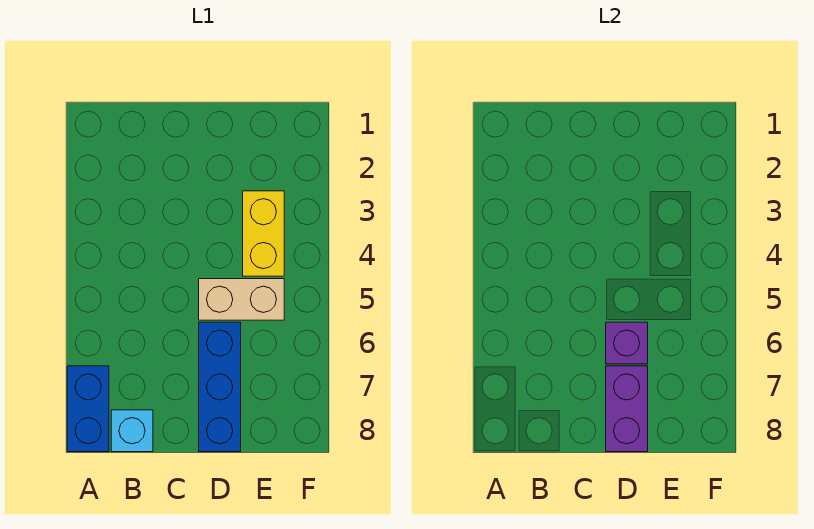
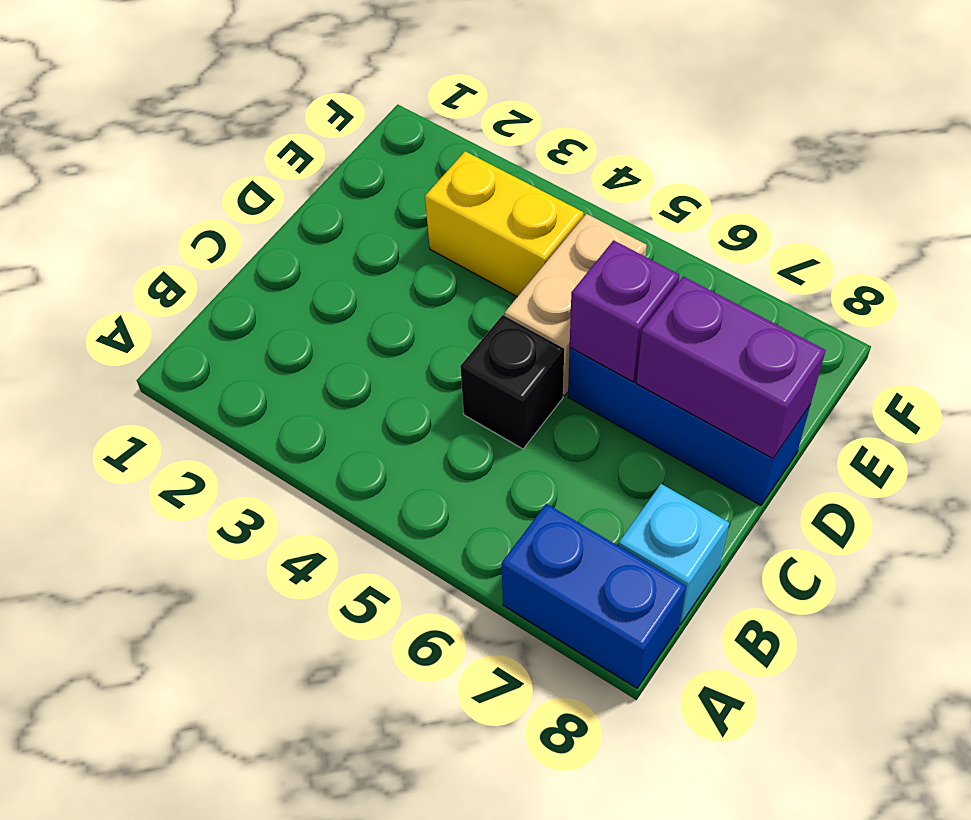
none -> black brick C5 level 1

